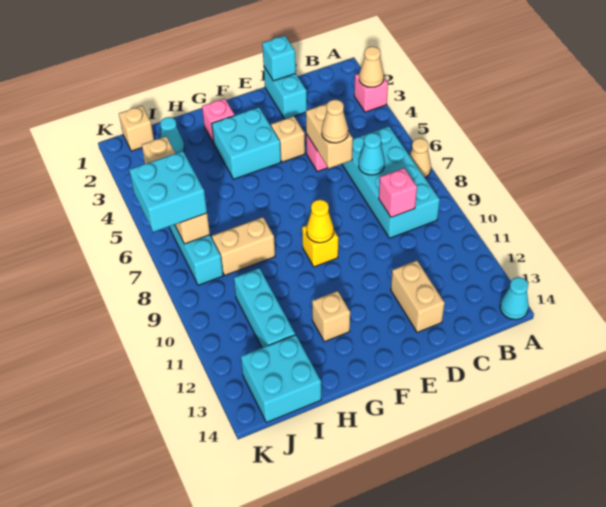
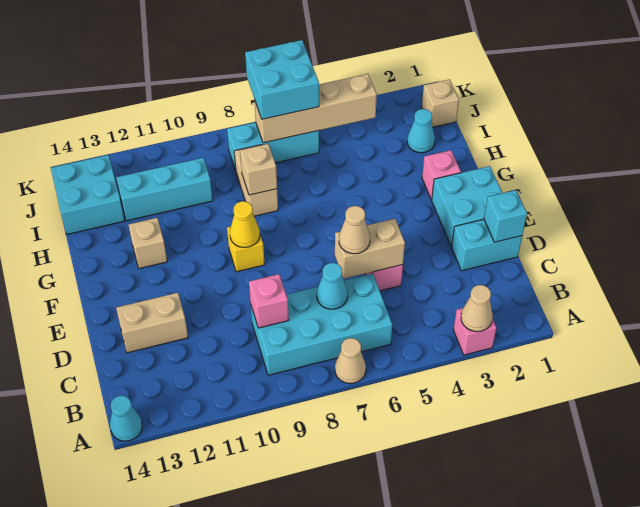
tan brick E4 level 1 -> tan brick H8 level 2
cyan brick F3:G4 level 1 -> cyan brick E1:F2 level 1

